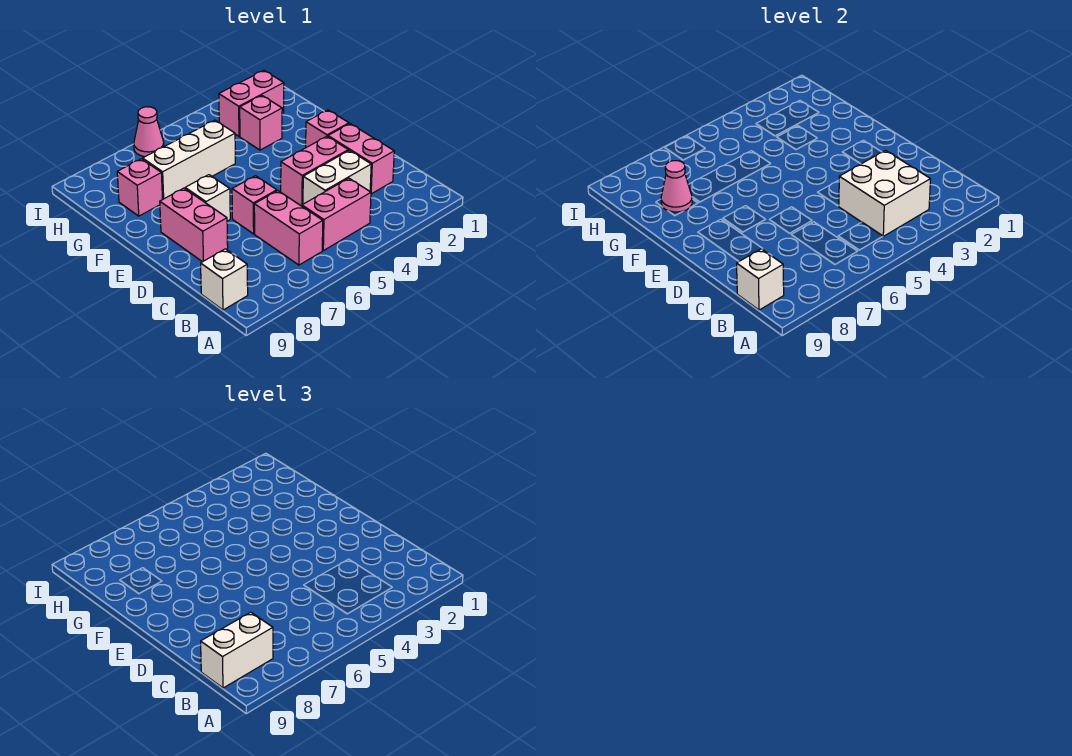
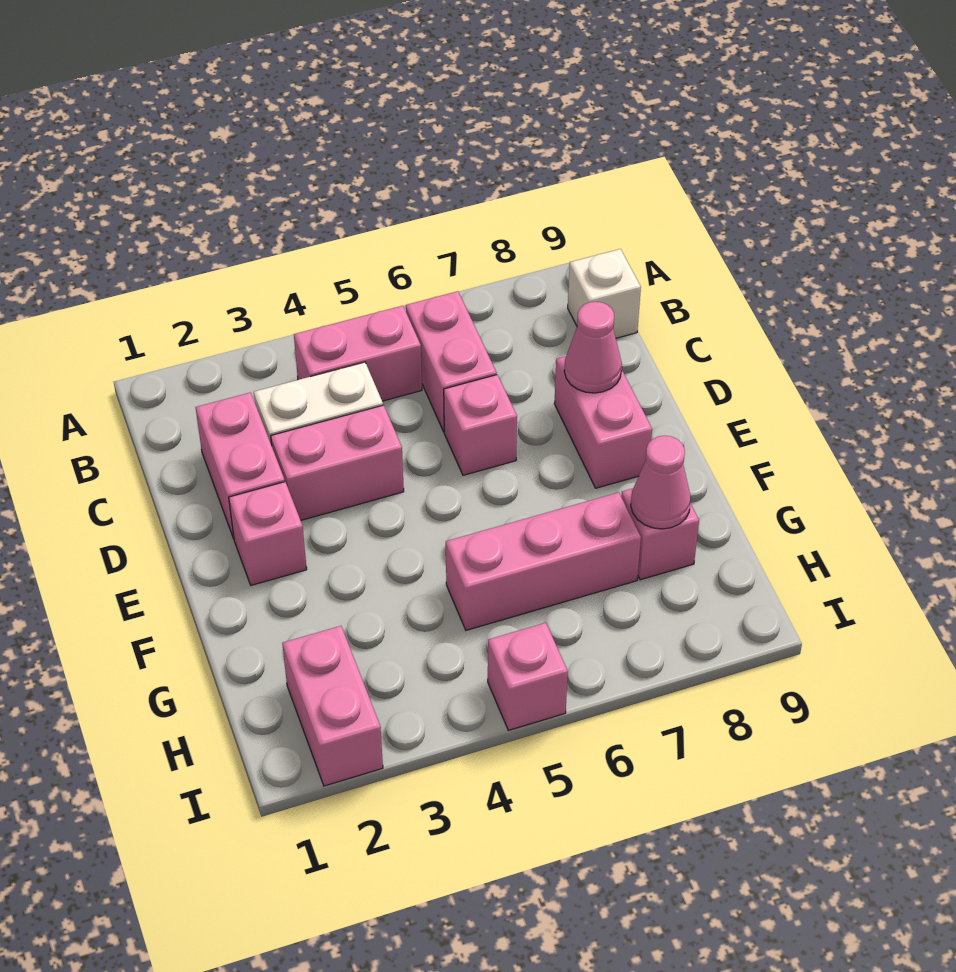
white brick B3:C4 level 2 -> none
white brick B8:B9 level 3 -> none
white brick B9 level 2 -> none
white brick E7 level 1 -> none
pink brick G3 level 1 -> pink brick I5 level 1
white brick G5:G7 level 1 -> pink brick G5:G7 level 1
pink brick H2:H3 level 1 -> pink brick H2:I2 level 1
pink cone I6 level 1 -> pink cone D8 level 2

